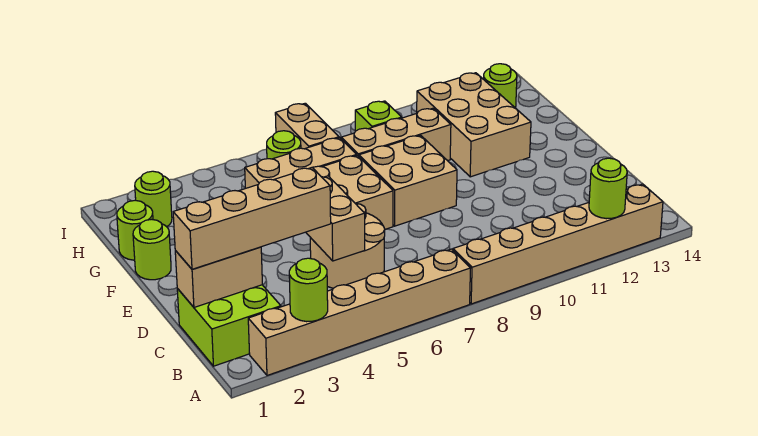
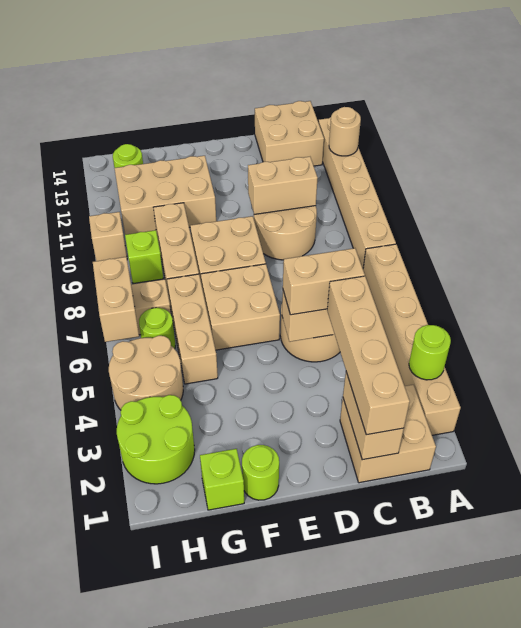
lime round brick A12 level 2 -> tan round brick A12 level 2
lime brick B1:C2 level 1 -> tan brick B1:C2 level 1
none -> tan brick B13:C14 level 1
none -> tan brick C5:D5 level 3
none -> tan round brick C9:D10 level 1
none -> tan brick C10:D10 level 2
lime round brick G1 level 1 -> lime brick G1 level 1
lime round brick H2 level 1 -> lime round brick H2:I3 level 1
none -> tan round brick H4:I5 level 1
none -> tan brick I6:I7 level 2
none -> tan brick I10 level 1

